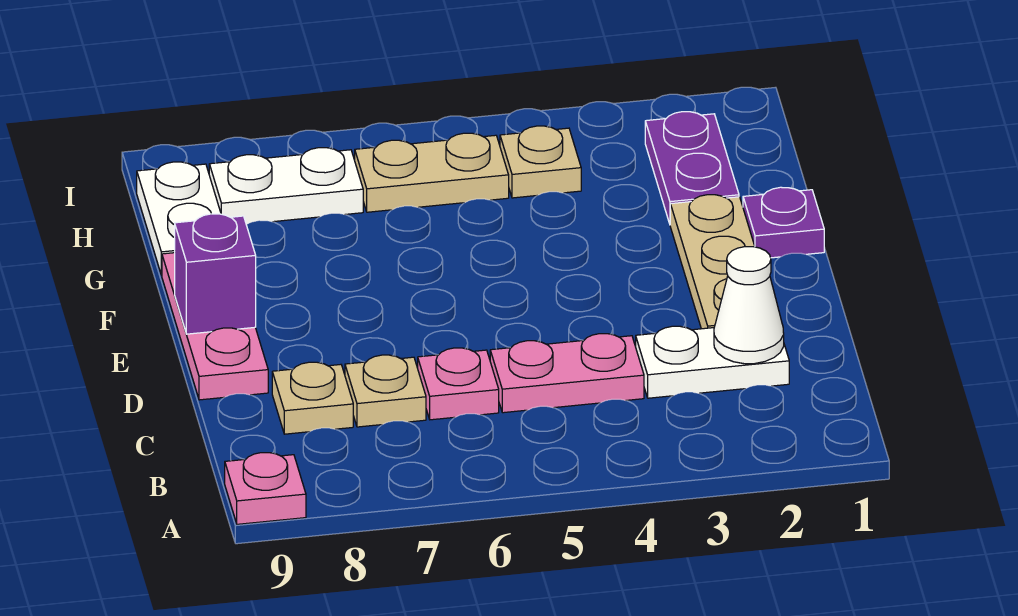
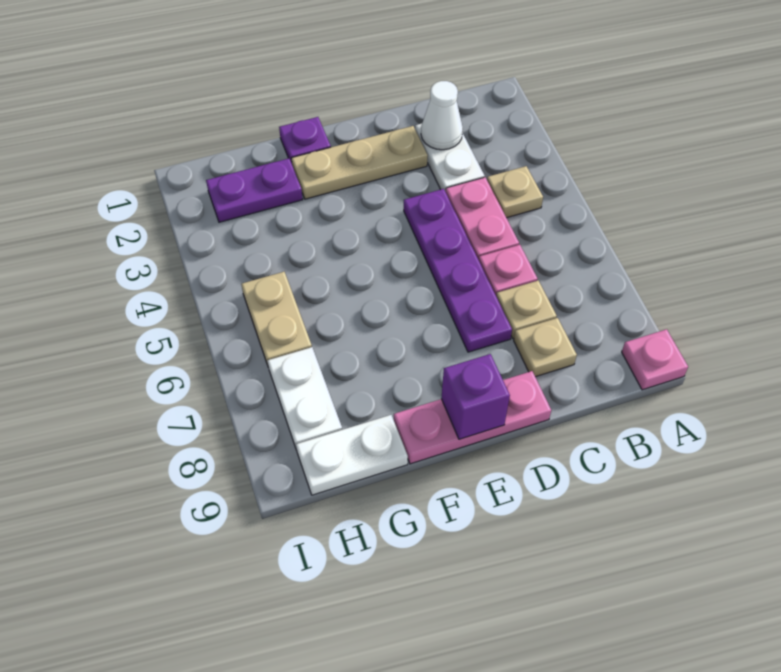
none -> purple plate D4:D7 level 1
tan plate H4 level 1 -> tan plate B4 level 1

